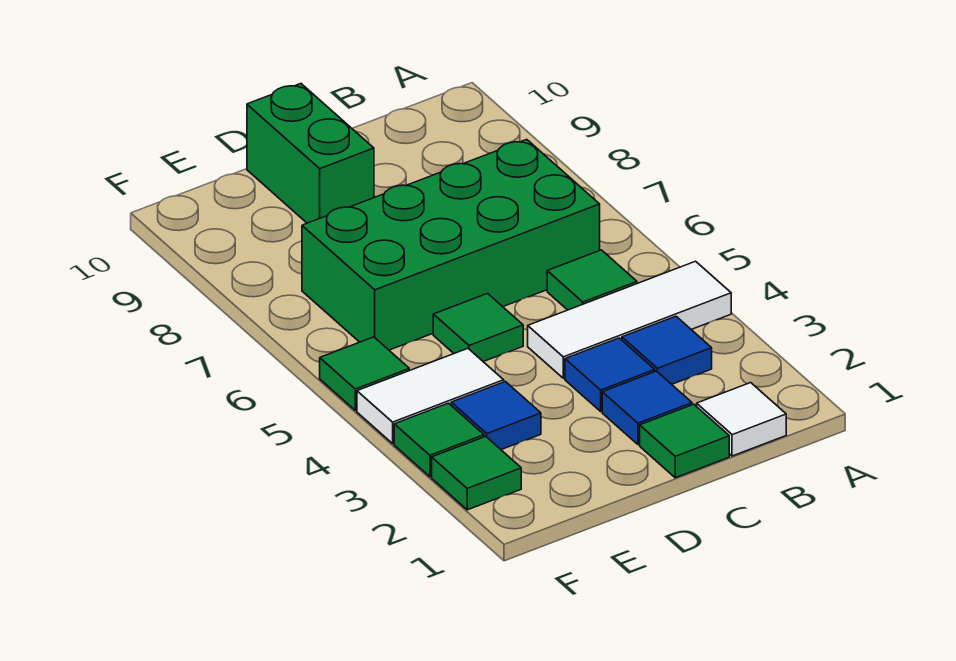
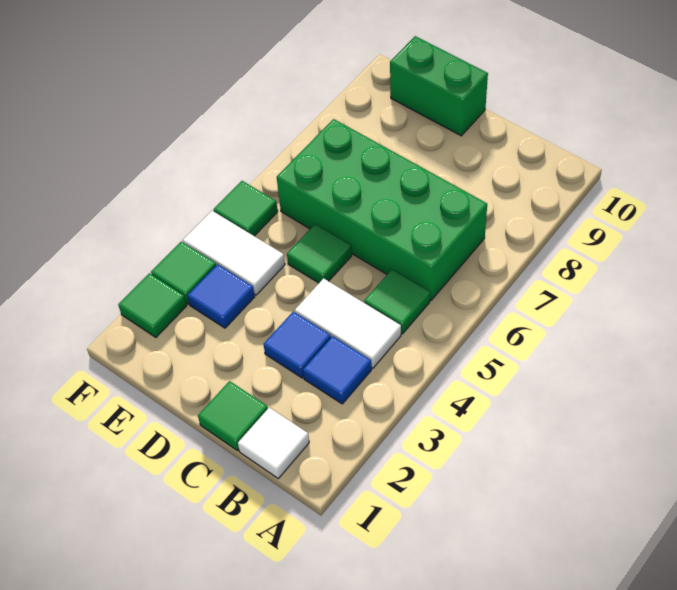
white tile A4:C4 level 1 -> white tile B4:C4 level 1
blue tile C2 level 1 -> none
green brick D9:D10 level 1 -> green brick D10:E10 level 1

